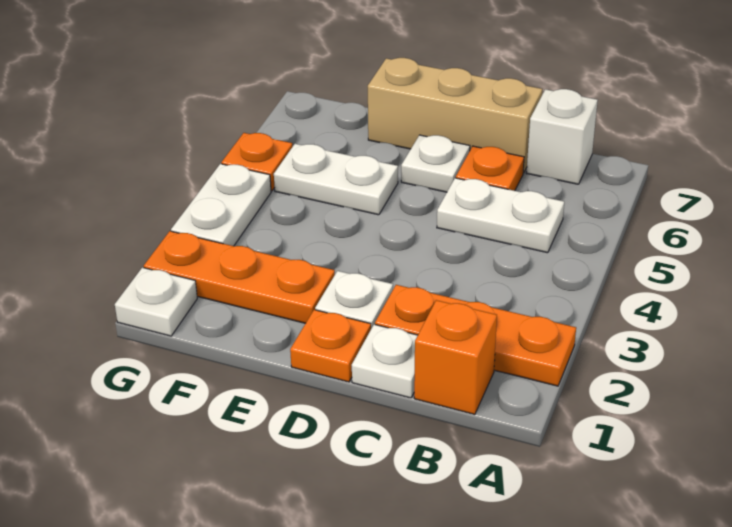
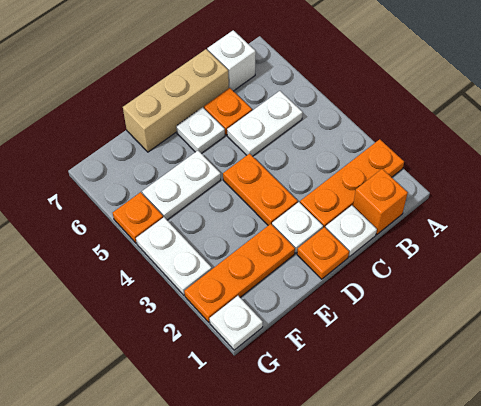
none -> orange plate D3:D4 level 1

